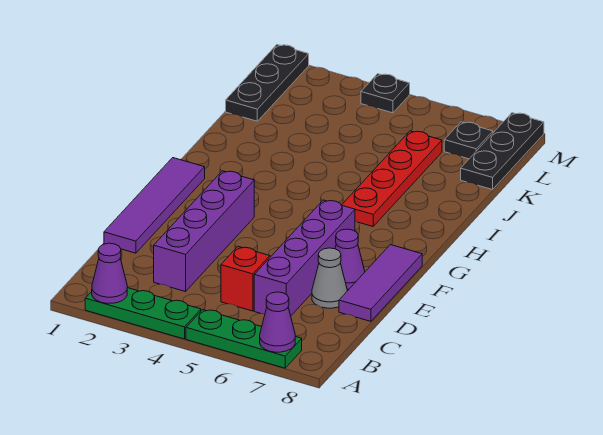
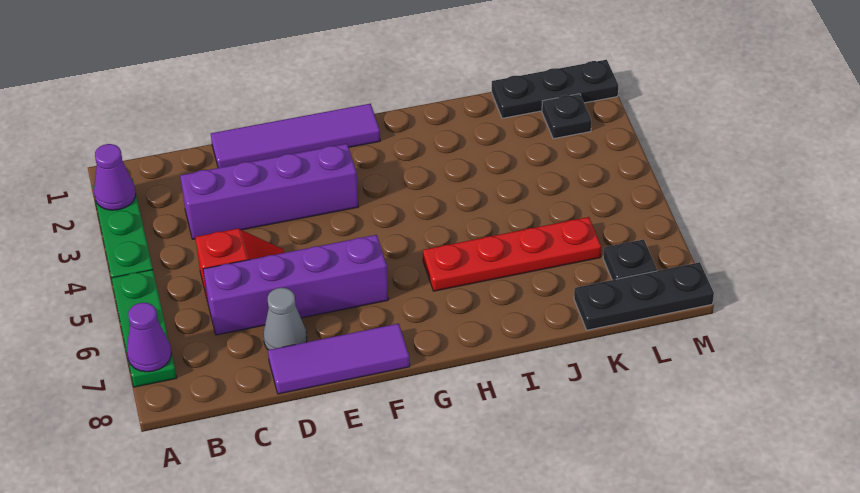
purple cone E7 level 1 -> none
black plate M4 level 1 -> black plate L2 level 1

